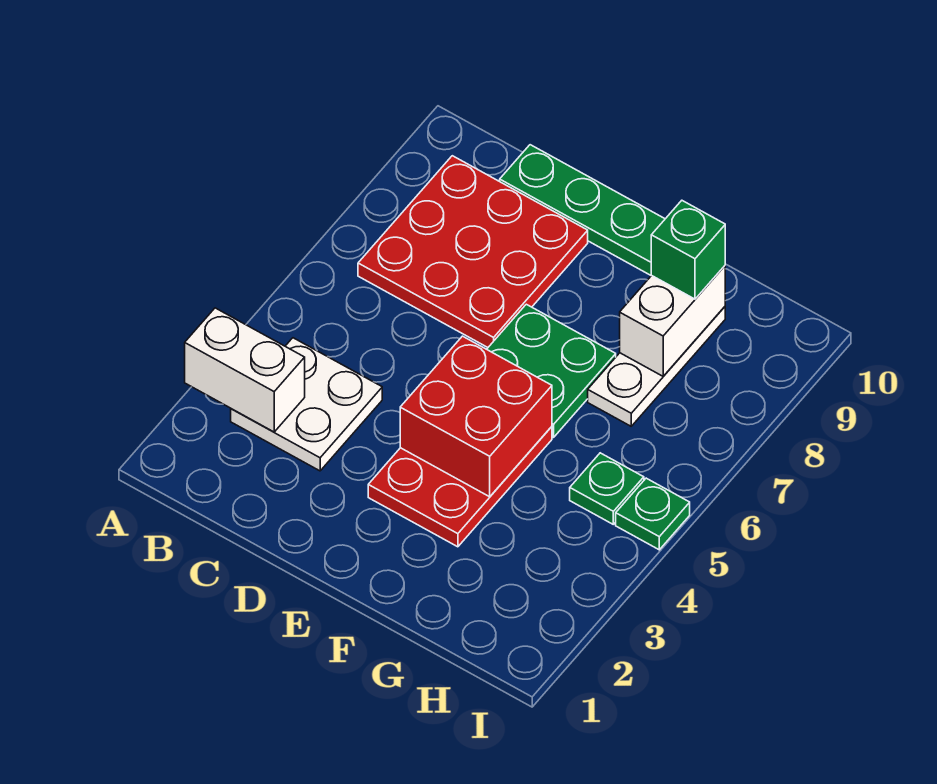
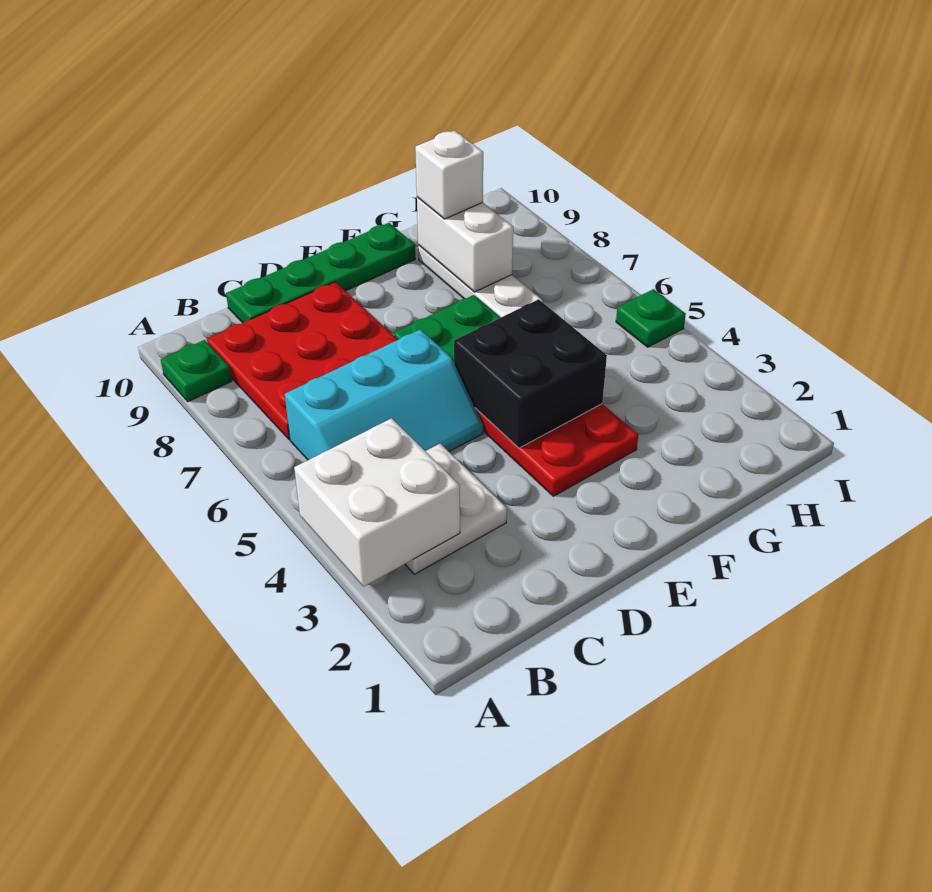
white brick A3:B3 level 2 -> white brick A3:B4 level 2
none -> cyan slope B5:D6 level 1 top 6
red brick E4:F5 level 2 -> black brick E4:F5 level 2
green brick G9 level 3 -> white brick G9 level 3
green plate H5 level 1 -> green plate A9 level 1

